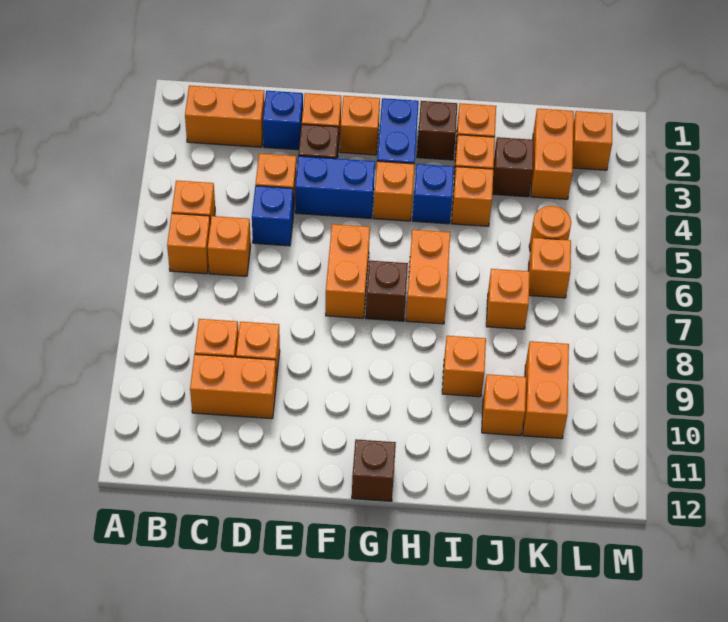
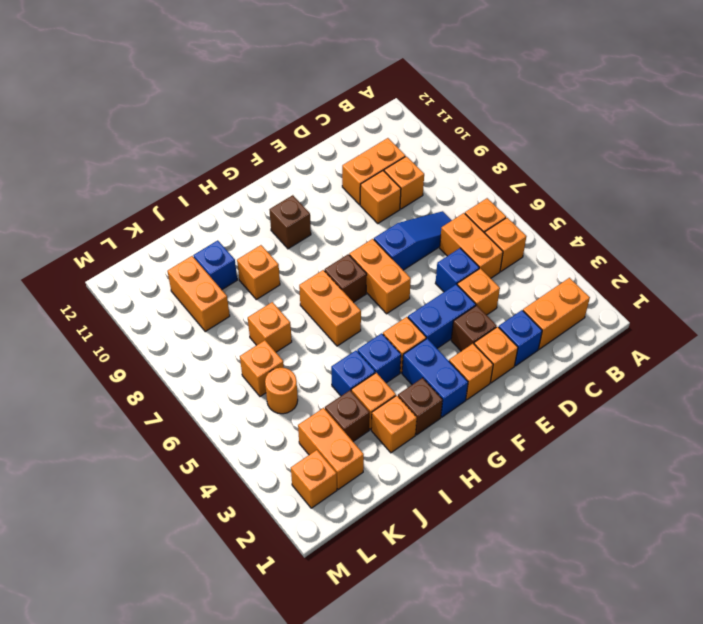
orange brick C6 level 1 -> orange brick C5:C6 level 1
none -> blue slope C7:E7 level 1 top E
brown brick G12 level 1 -> brown brick G10 level 1
orange brick I4 level 1 -> blue brick I4 level 1
orange brick J10 level 1 -> blue brick J10 level 1

